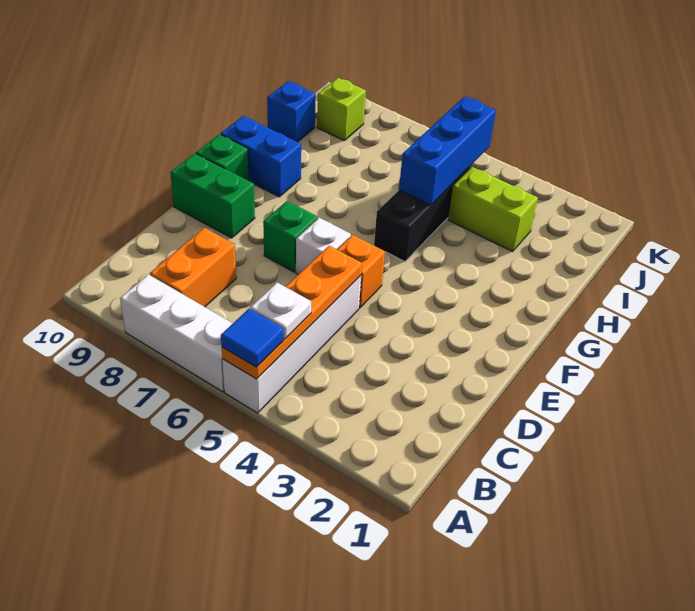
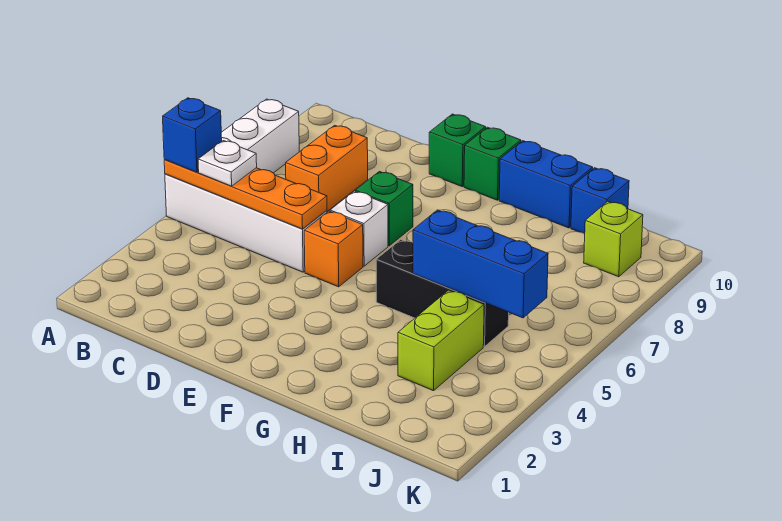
blue tile A5 level 3 -> blue brick A5 level 3
orange brick B8:C8 level 1 -> orange brick C7:C8 level 1
green brick E9:E10 level 1 -> green brick E10 level 1
blue brick G9:G10 level 1 -> blue brick G10:H10 level 1

